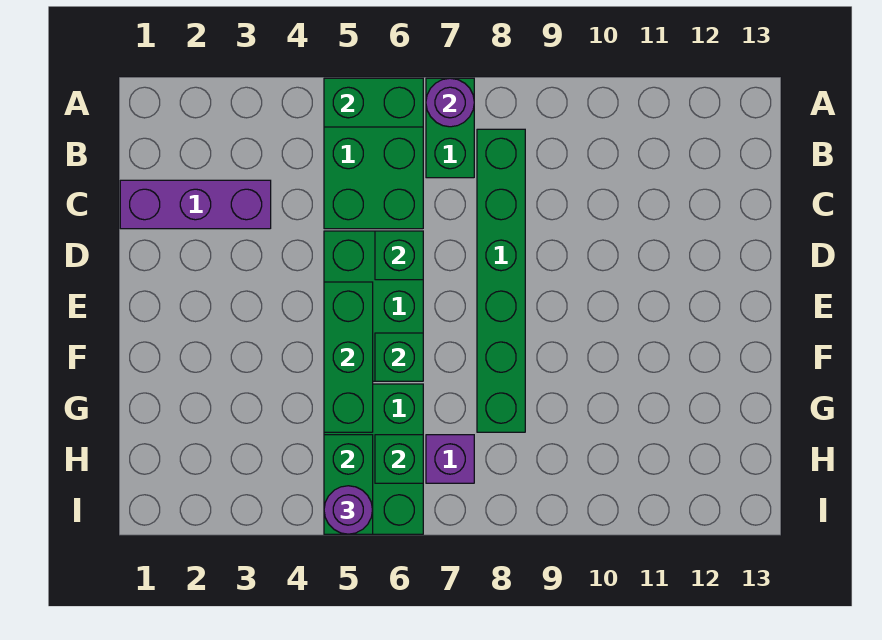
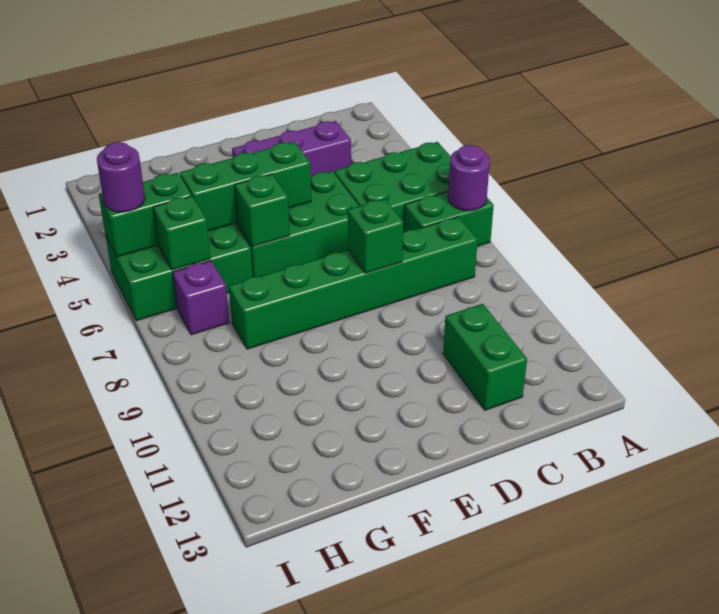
green brick A5:A6 level 2 -> green brick C11:C12 level 1
purple brick C1:C3 level 1 -> purple brick C3:E3 level 1
green brick D6 level 2 -> green brick D8 level 2

